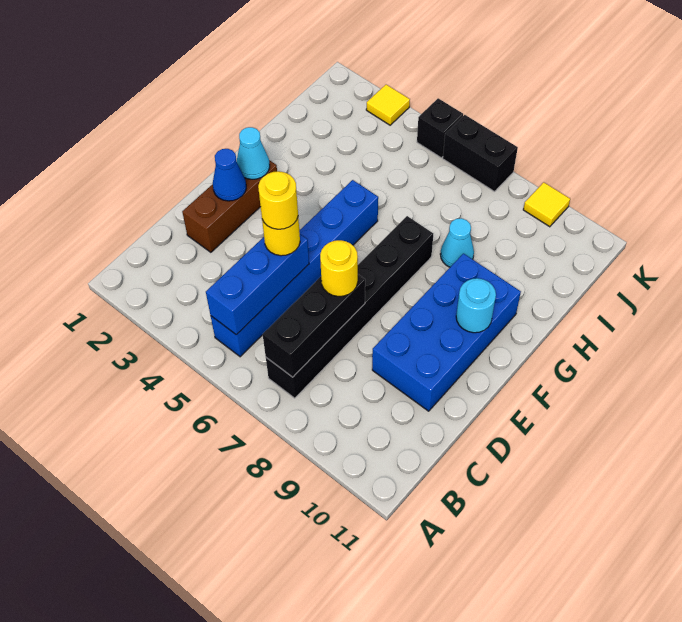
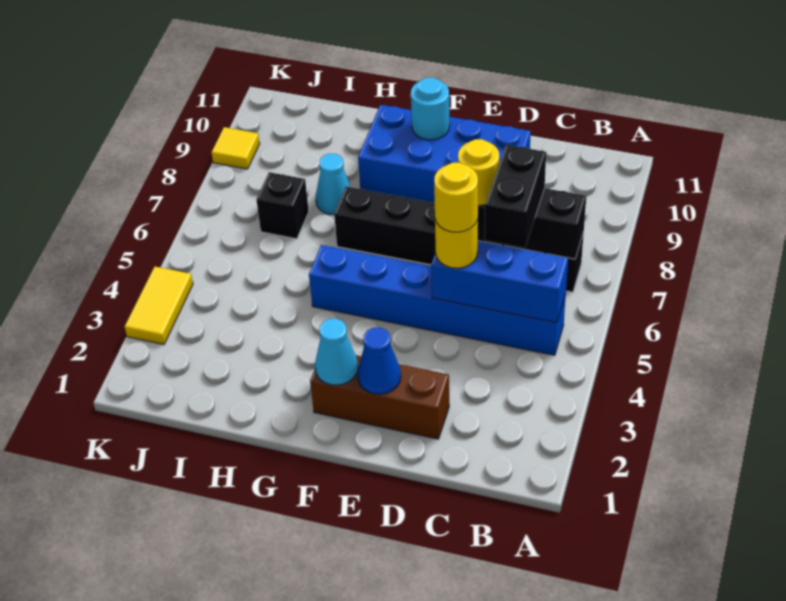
yellow tile K3 level 1 -> yellow tile K3:K4 level 1
black brick K5 level 1 -> black brick I7 level 1
black brick K6:K7 level 1 -> black brick C6:C7 level 3

